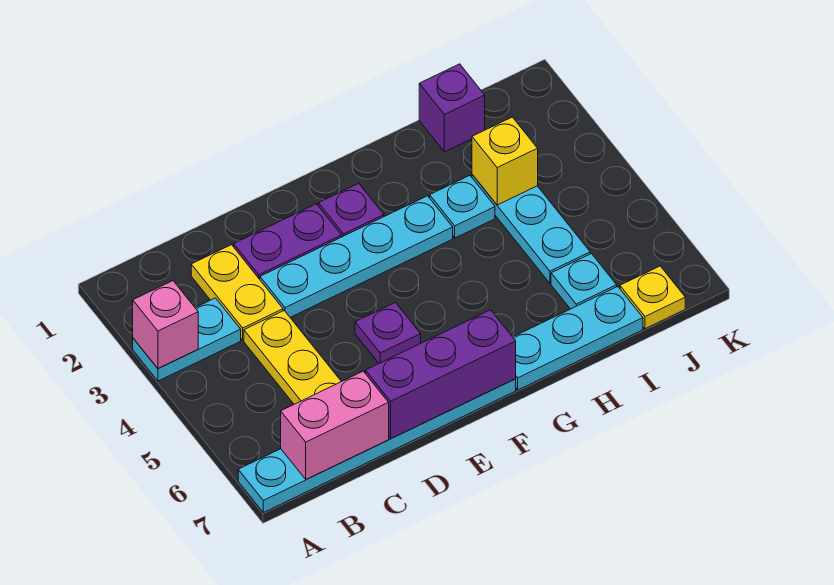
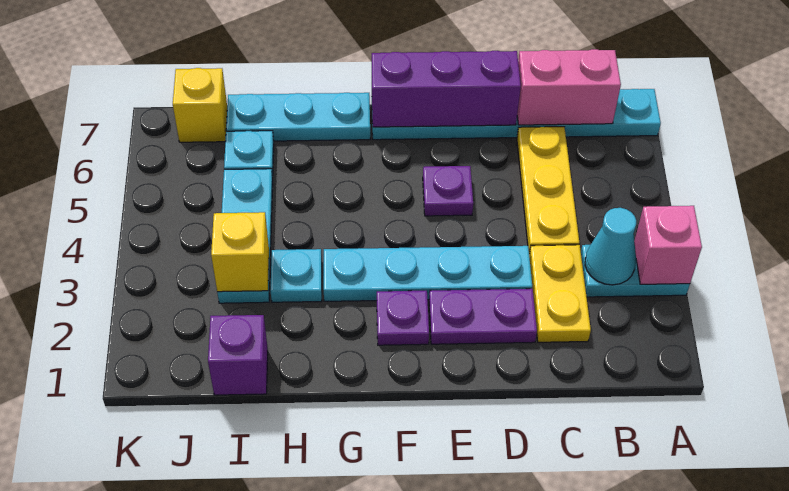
none -> cyan cone B3 level 2
yellow plate J7 level 1 -> yellow brick J7 level 1

